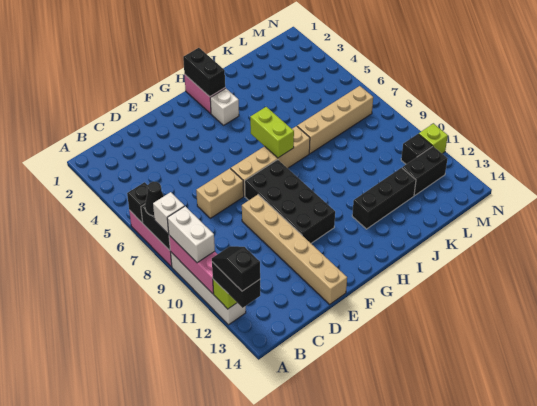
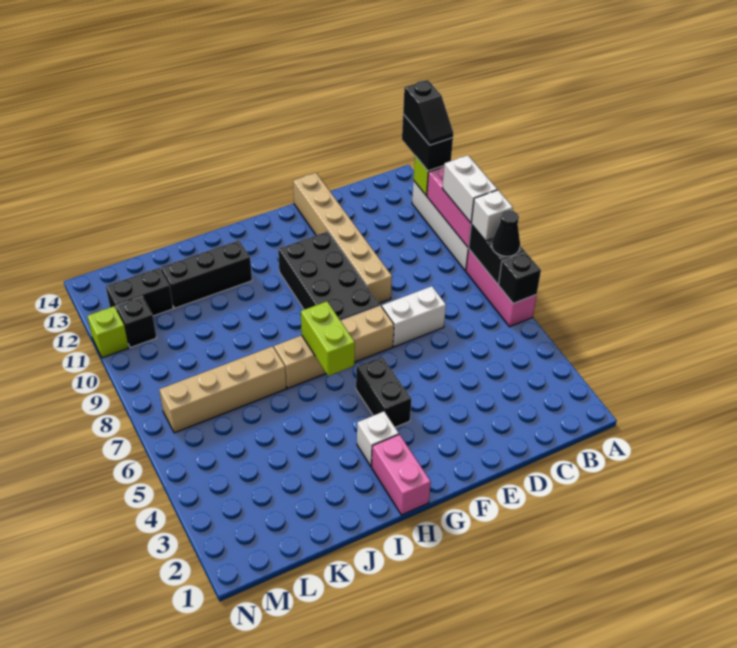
tan brick D7:E7 level 1 -> white brick D7:E7 level 1
black brick H1:H2 level 2 -> black brick G4:G5 level 1

